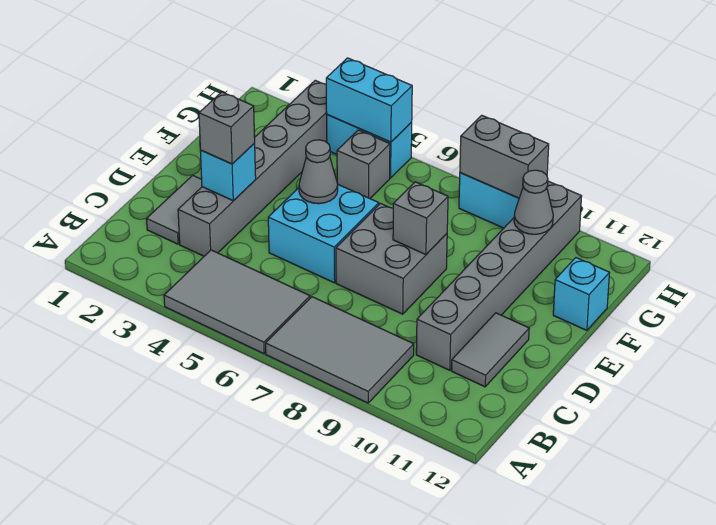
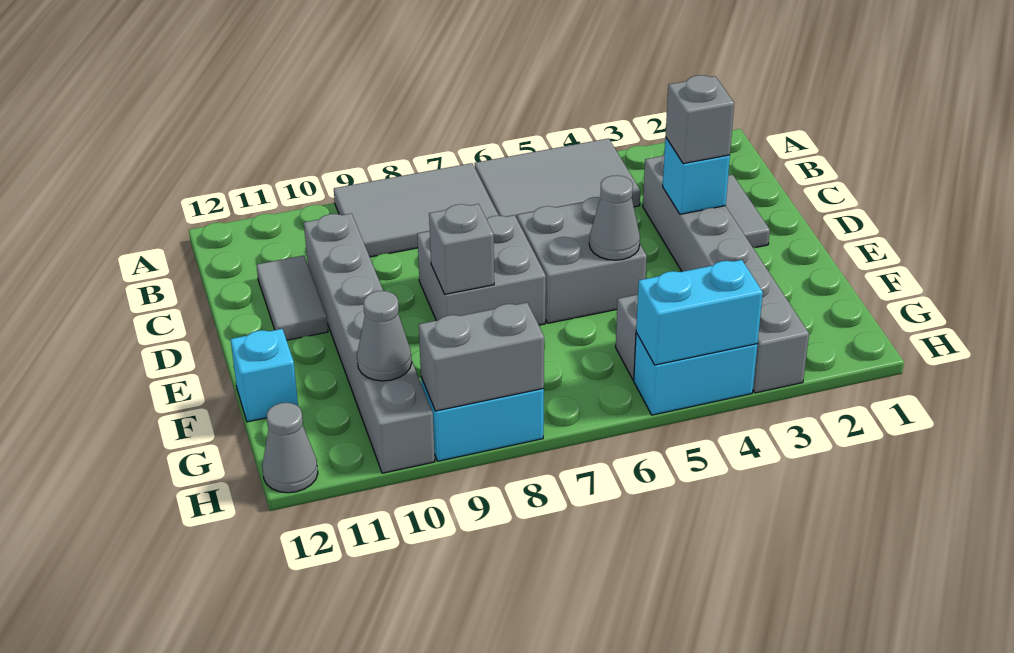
cyan brick D5:E6 level 1 -> grey brick D5:E6 level 1
none -> grey cone H12 level 1

